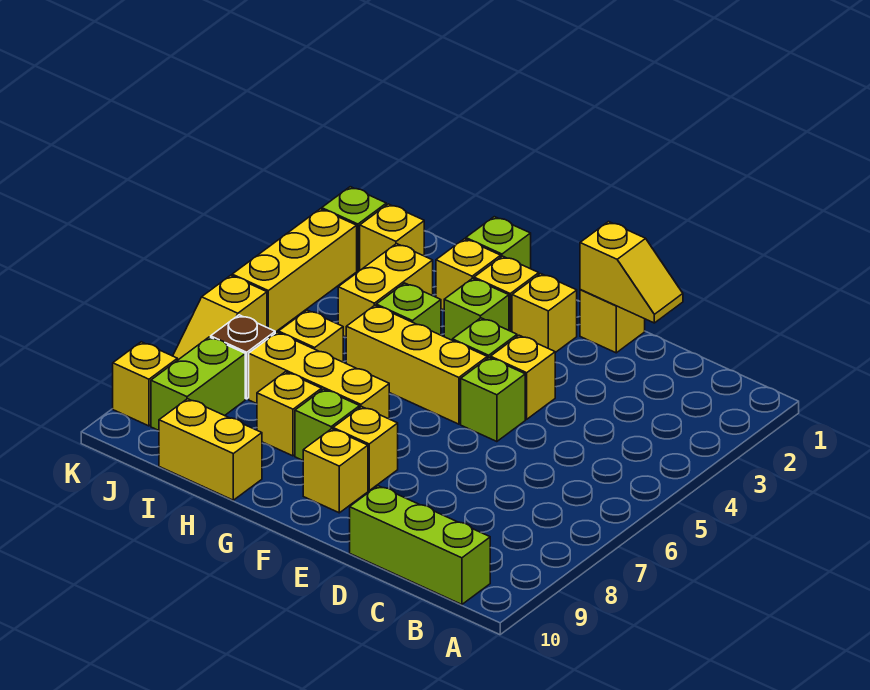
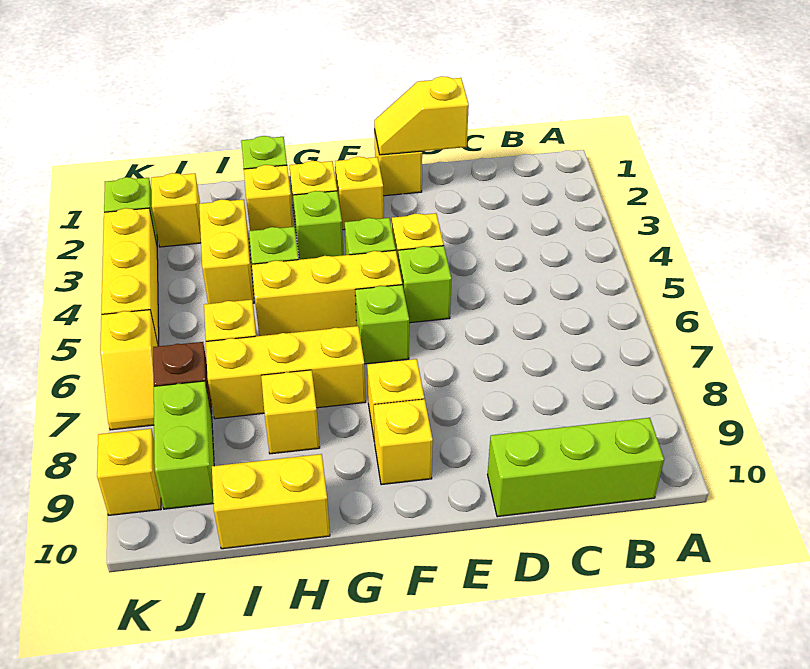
yellow slope D1:E1 level 2 top E -> yellow slope D1:E1 level 2 top D
lime brick G8 level 1 -> lime brick F6 level 1

